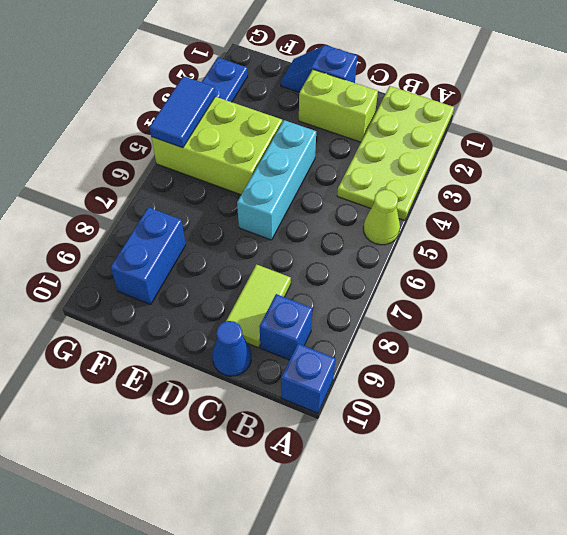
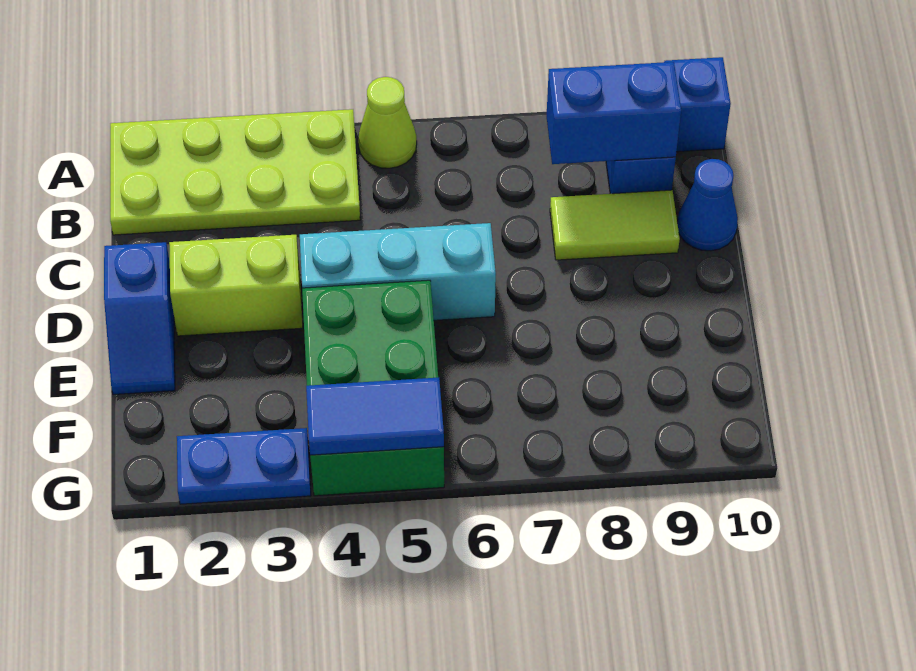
lime brick C2:D2 level 1 -> lime brick D2:D3 level 1
lime brick E4:G5 level 1 -> green brick E4:G5 level 1
blue brick F8:F9 level 1 -> blue brick B8:B9 level 2

